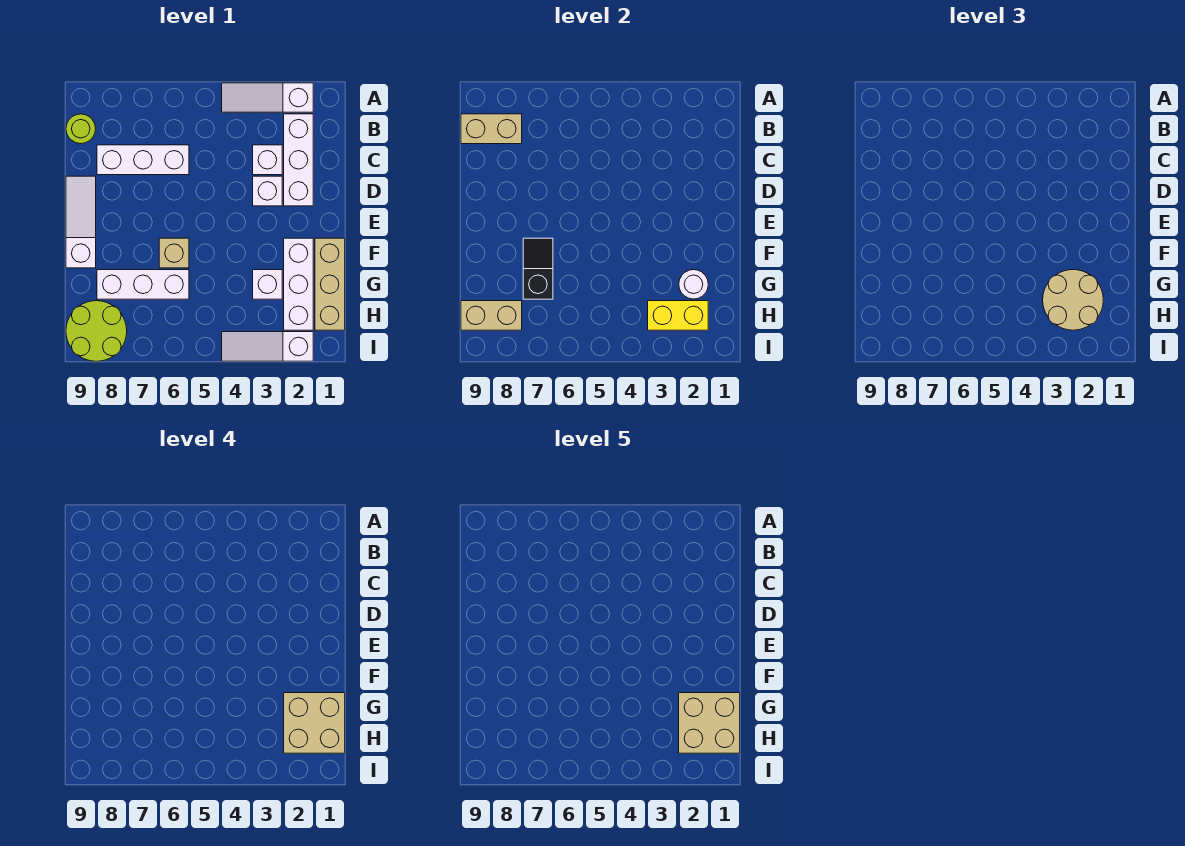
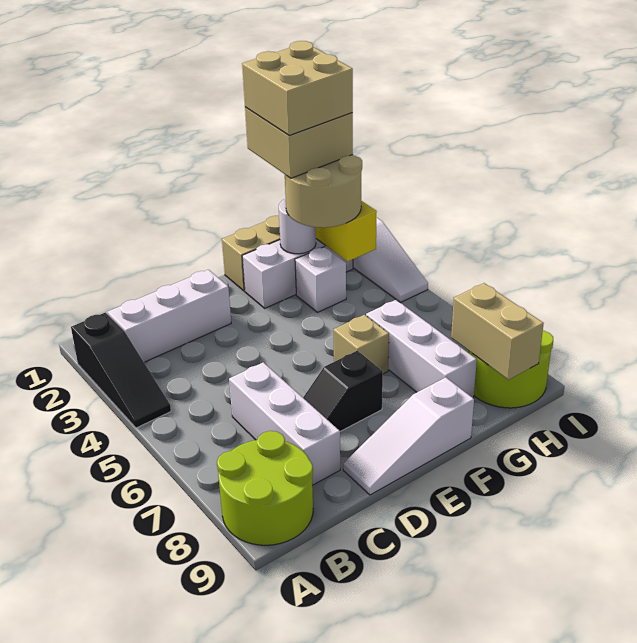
white slope A2:A4 level 1 top 2 -> black slope A2:A4 level 1 top 2
tan brick B8:B9 level 2 -> none
lime round brick B9 level 1 -> lime round brick A8:B9 level 1
white brick C3 level 1 -> none
white brick D3 level 1 -> none
black slope F7:G7 level 2 top G -> black slope D7:E7 level 1 top E

